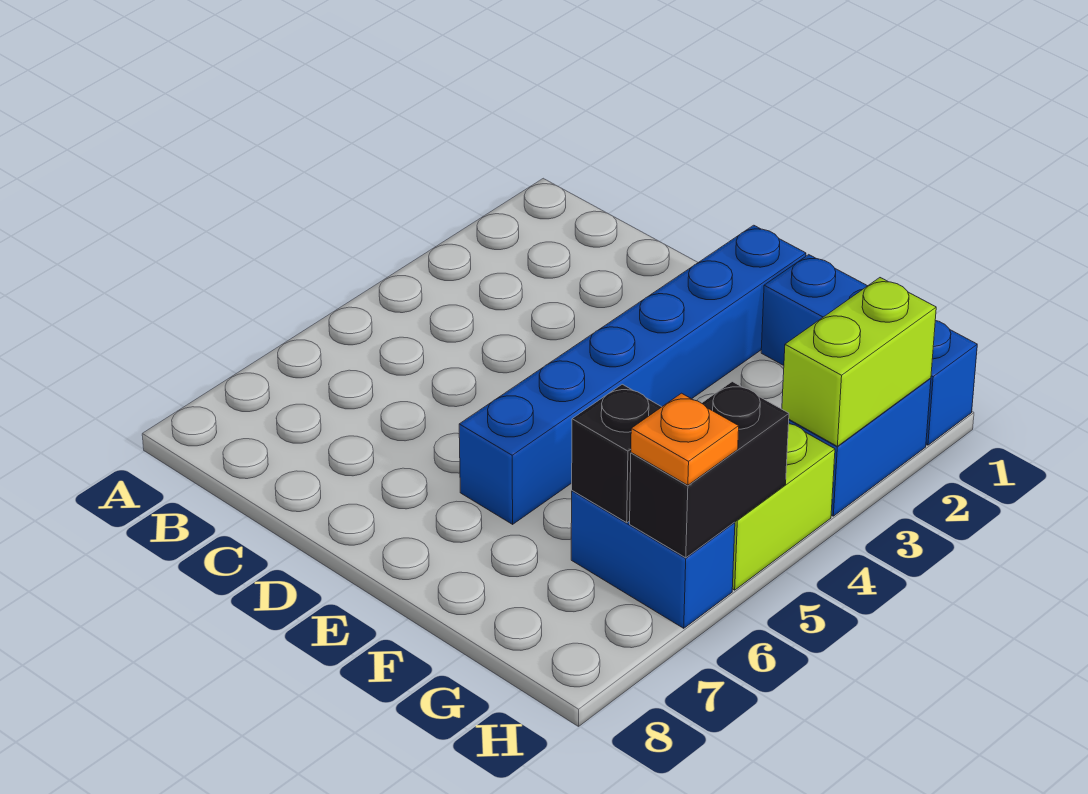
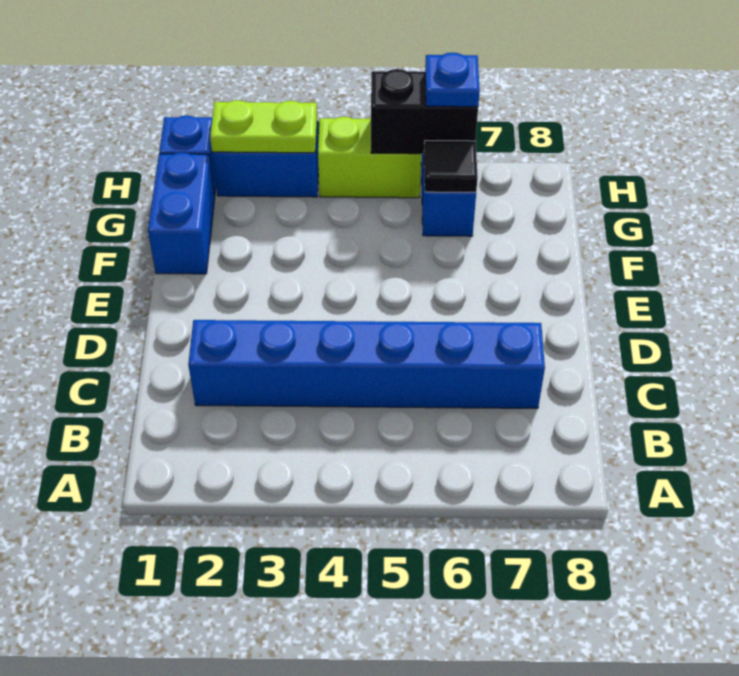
blue brick E1:E6 level 1 -> blue brick C2:C7 level 1
black brick G6 level 2 -> black tile G6 level 2
lime brick H2:H3 level 2 -> lime plate H2:H3 level 2
orange plate H6 level 3 -> blue plate H6 level 3

